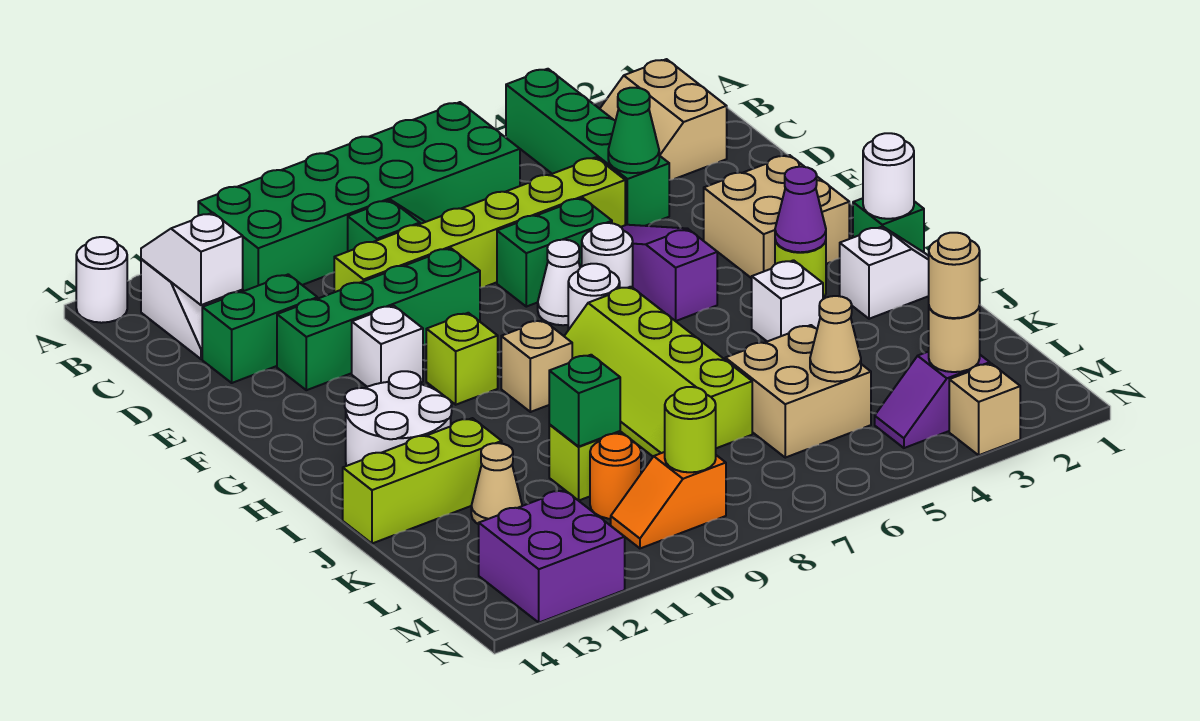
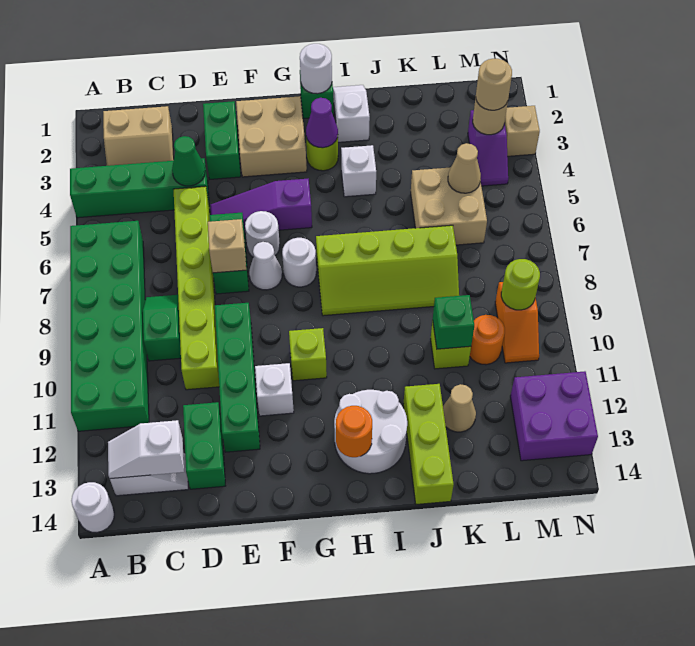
none -> green brick E2:E3 level 1
tan brick H9 level 1 -> tan brick E7 level 2
none -> orange round brick H13 level 2

